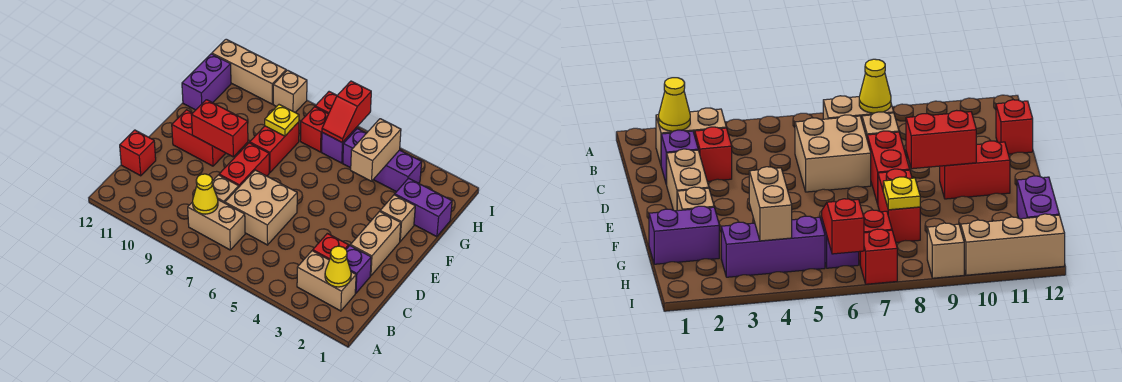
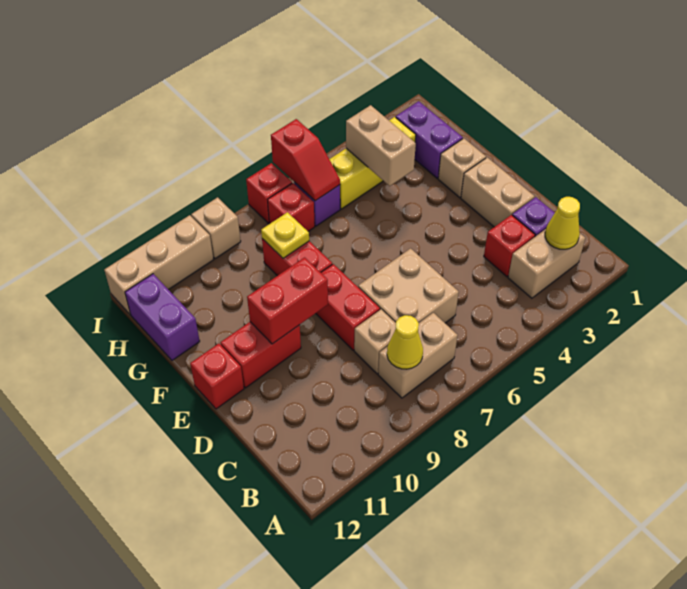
red brick C12 level 1 -> red brick E12 level 1
purple brick G1:G2 level 1 -> purple brick G2:H2 level 1
purple brick H3:H5 level 1 -> yellow brick H3:H5 level 1

